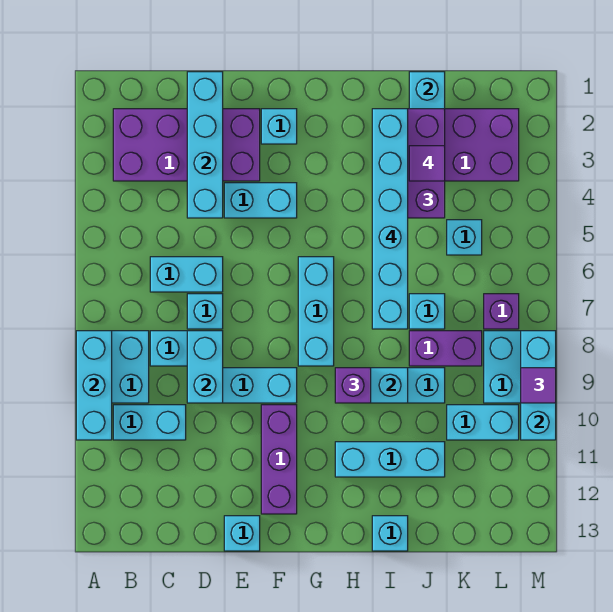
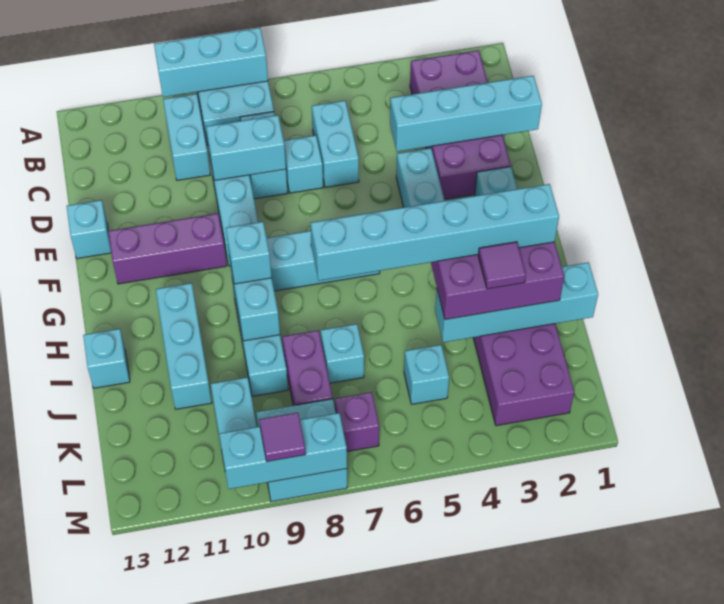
purple brick H9 level 3 -> cyan brick H9 level 3

